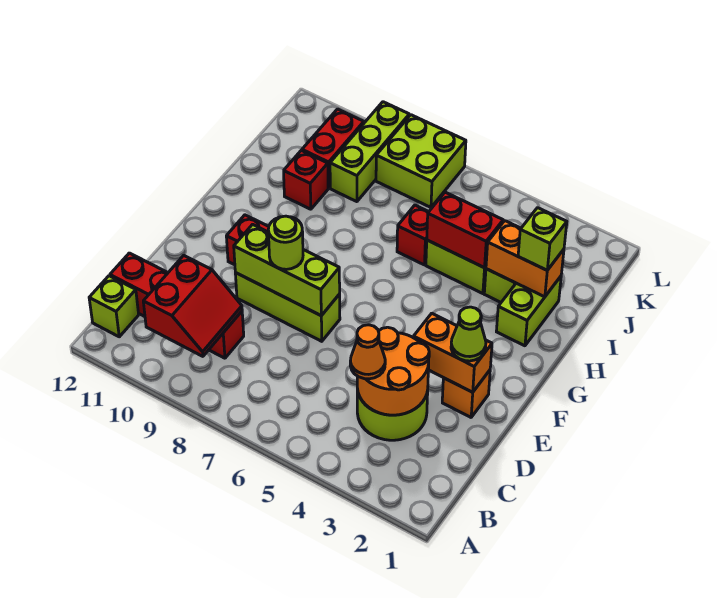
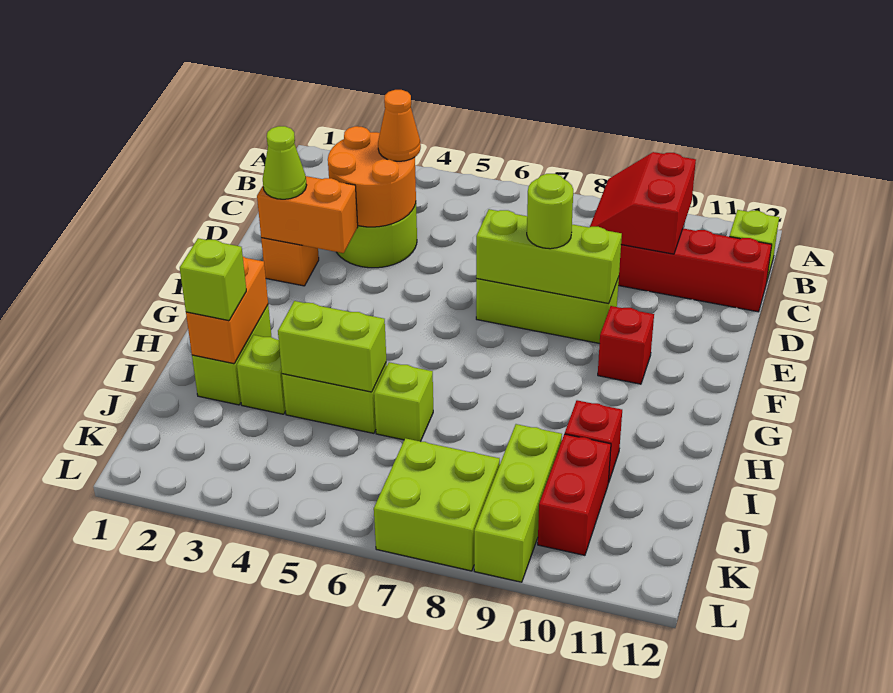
orange brick I2:I3 level 2 -> orange brick H2:I2 level 2
red brick I4:I5 level 2 -> lime brick I4:I5 level 2
red brick I6 level 1 -> lime brick I6 level 1

